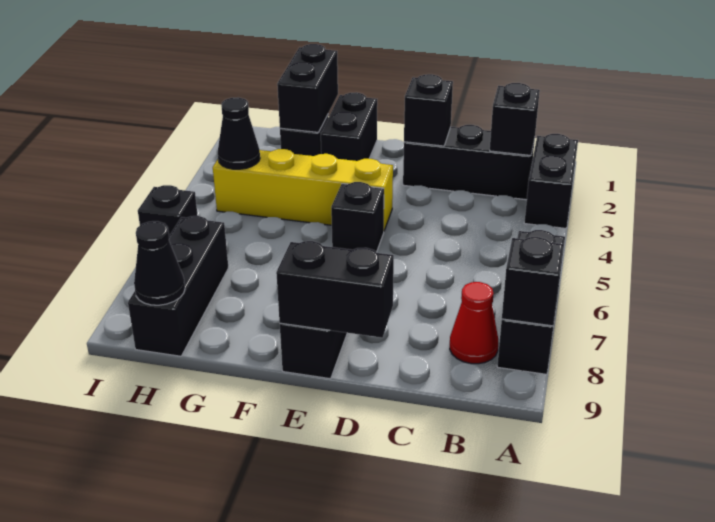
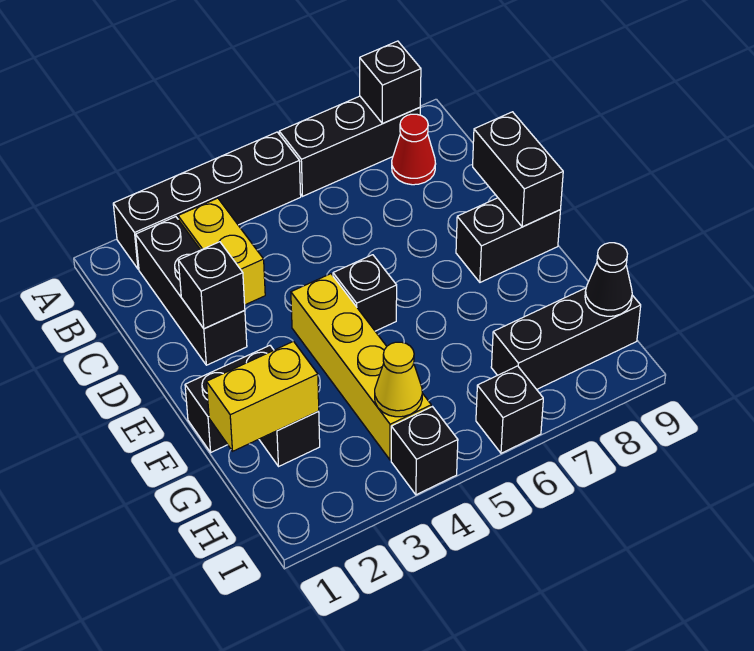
black brick A2:A3 level 1 -> black brick A2:A5 level 1
black brick B2 level 2 -> black brick I4 level 1
none -> yellow brick B3:C3 level 1
black brick G1:G2 level 2 -> yellow brick G1:G2 level 2
black cone H4 level 2 -> yellow cone H4 level 2

